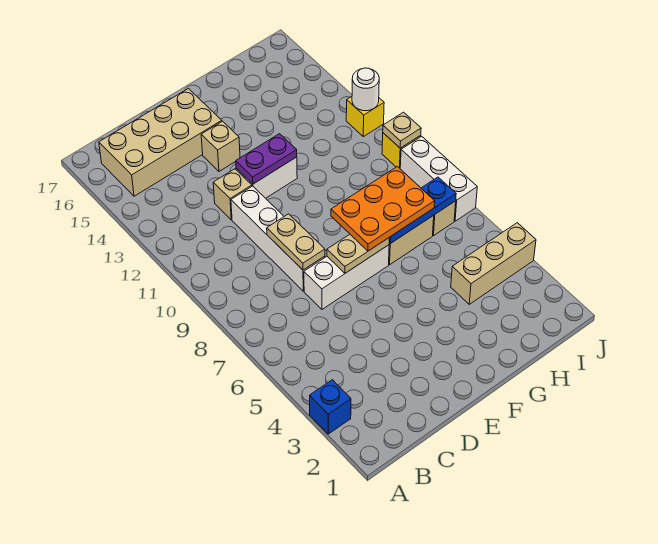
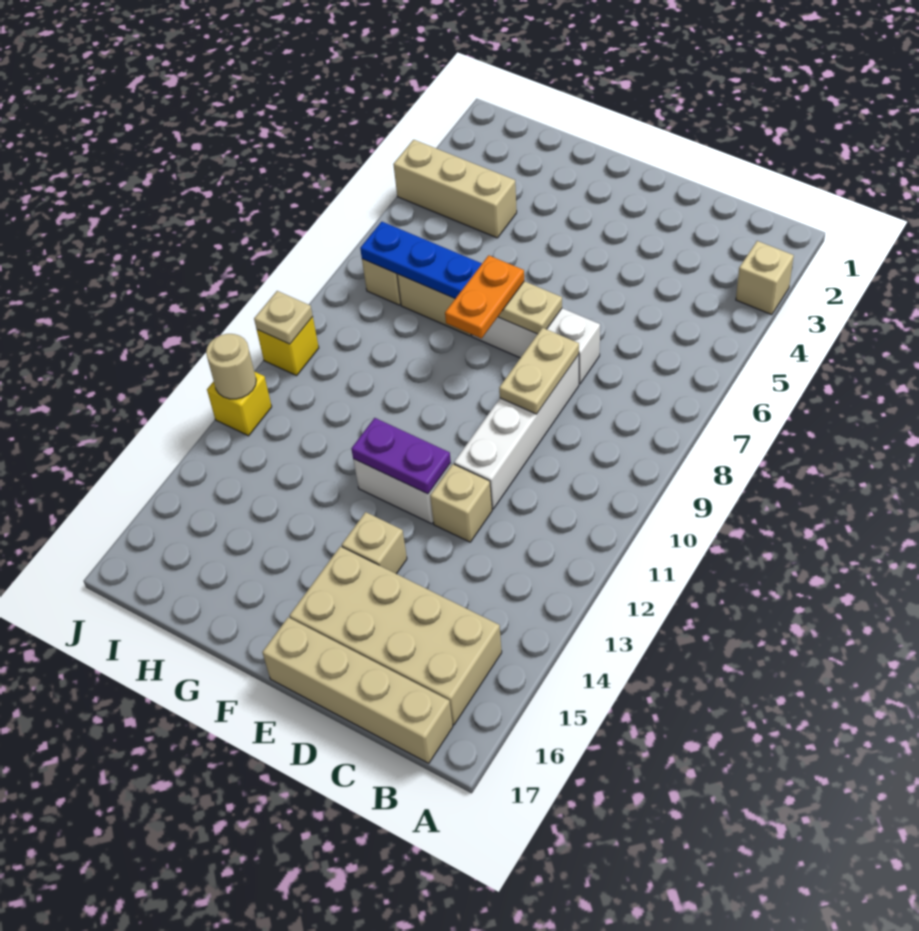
blue brick A3 level 1 -> tan brick A3 level 1
none -> tan brick B17:E17 level 1
orange plate F7:H8 level 3 -> orange plate F7:F8 level 3
white brick J7:J9 level 1 -> none
white round brick J12 level 2 -> tan round brick J12 level 2

